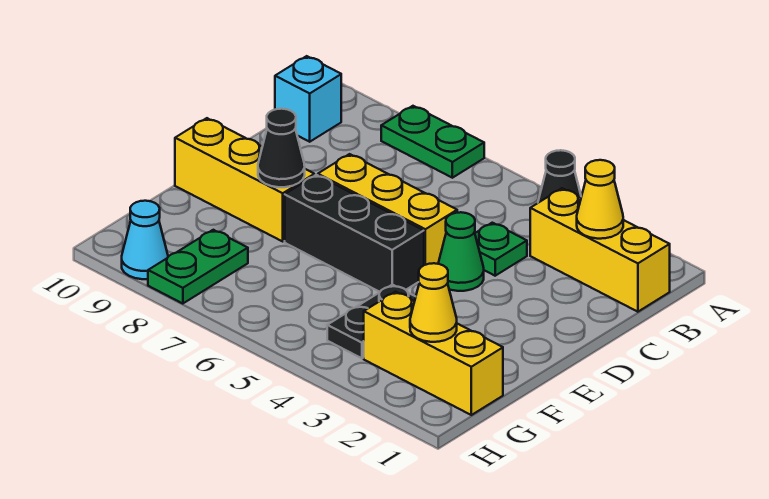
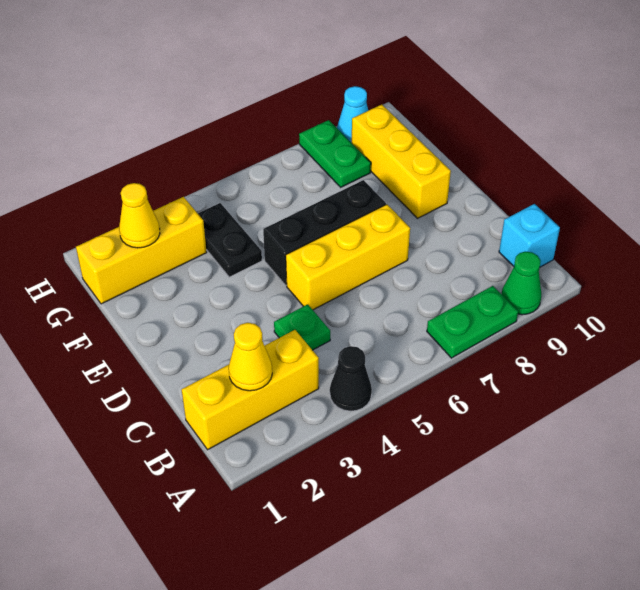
green cone D4 level 1 -> green cone A9 level 1
yellow brick E8:E10 level 1 -> yellow brick E9:G9 level 1
black cone E8 level 2 -> none

